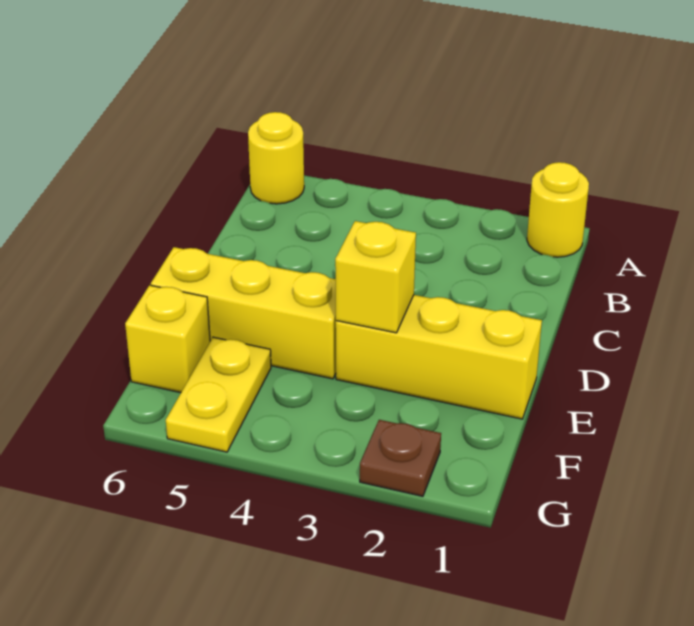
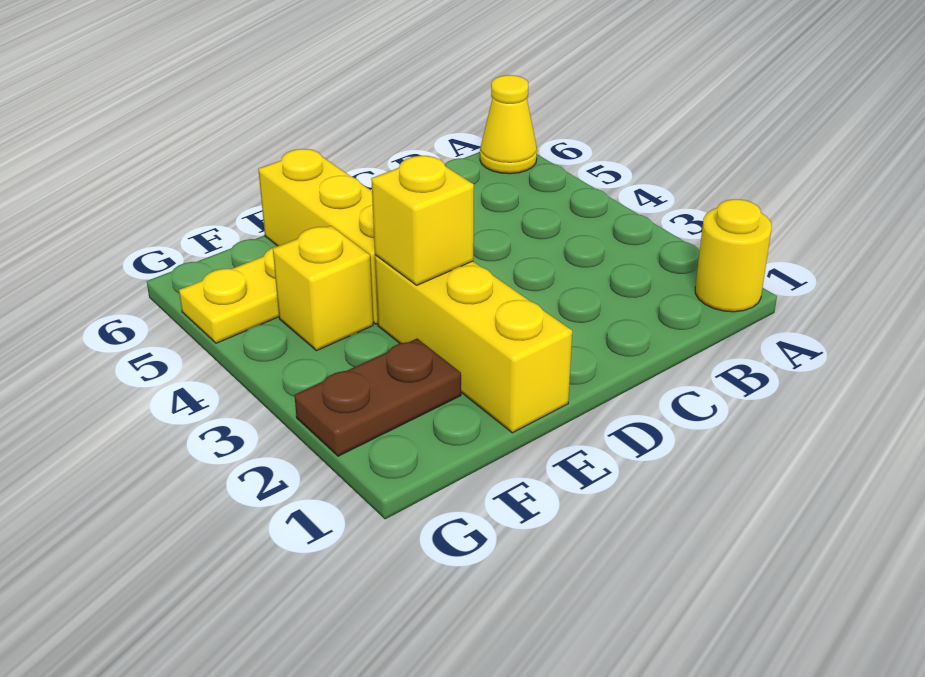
yellow round brick A6 level 1 -> yellow cone A6 level 1
yellow brick F6 level 1 -> yellow brick F4 level 1
brown plate G2 level 1 -> brown plate F2:G2 level 1

